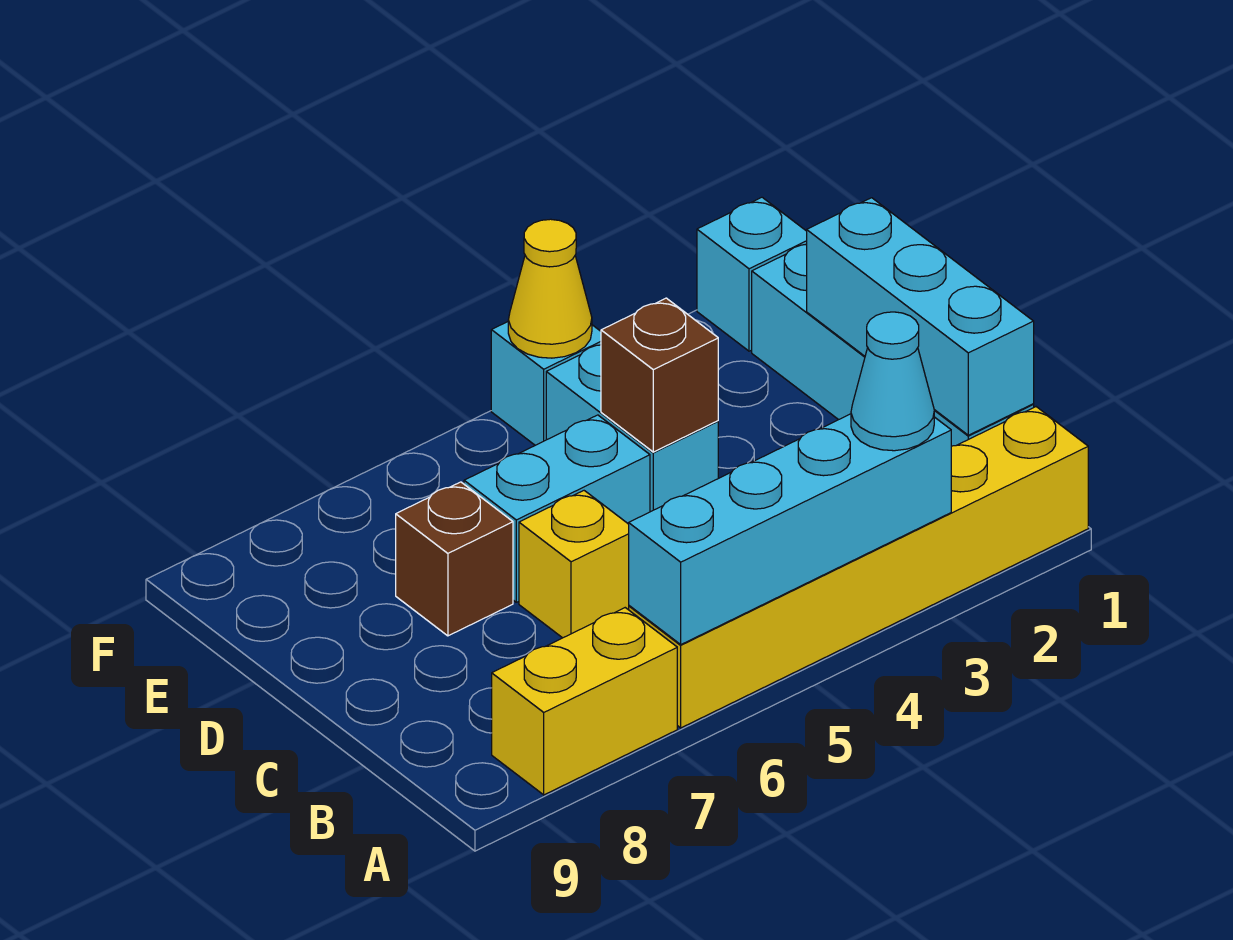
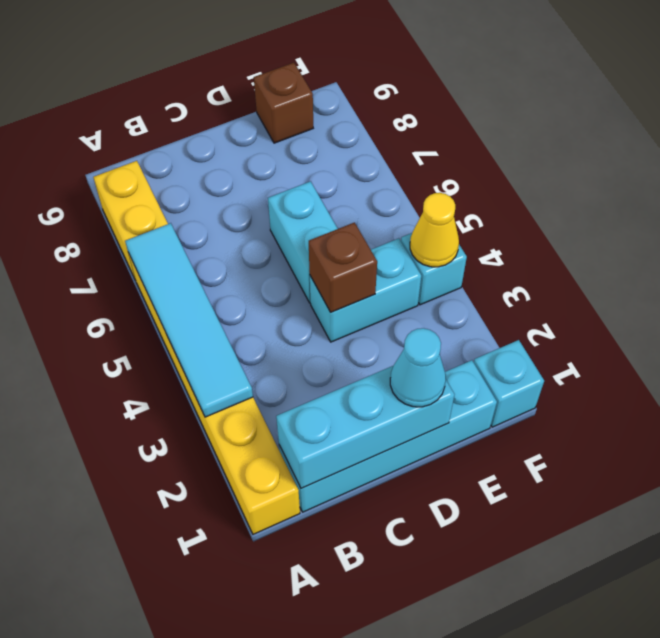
cyan brick A3:A6 level 2 -> cyan tile A3:A6 level 2
cyan cone A3 level 3 -> cyan cone D1 level 3
yellow brick C6 level 1 -> none
brown brick D7 level 1 -> brown brick E9 level 1

